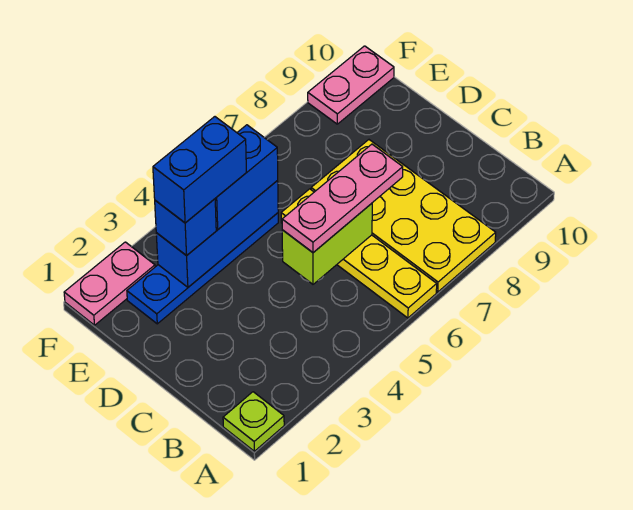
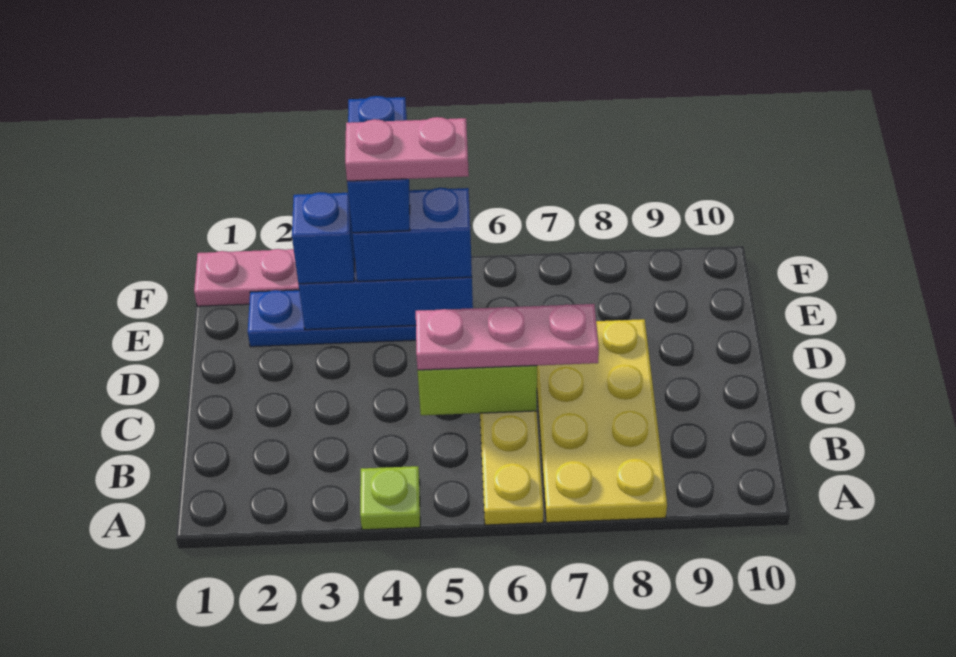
lime plate A1 level 1 -> lime plate A4 level 1
blue brick E3:E4 level 4 -> blue brick E4:F4 level 4
pink plate F9:F10 level 1 -> pink plate E4:E5 level 5

